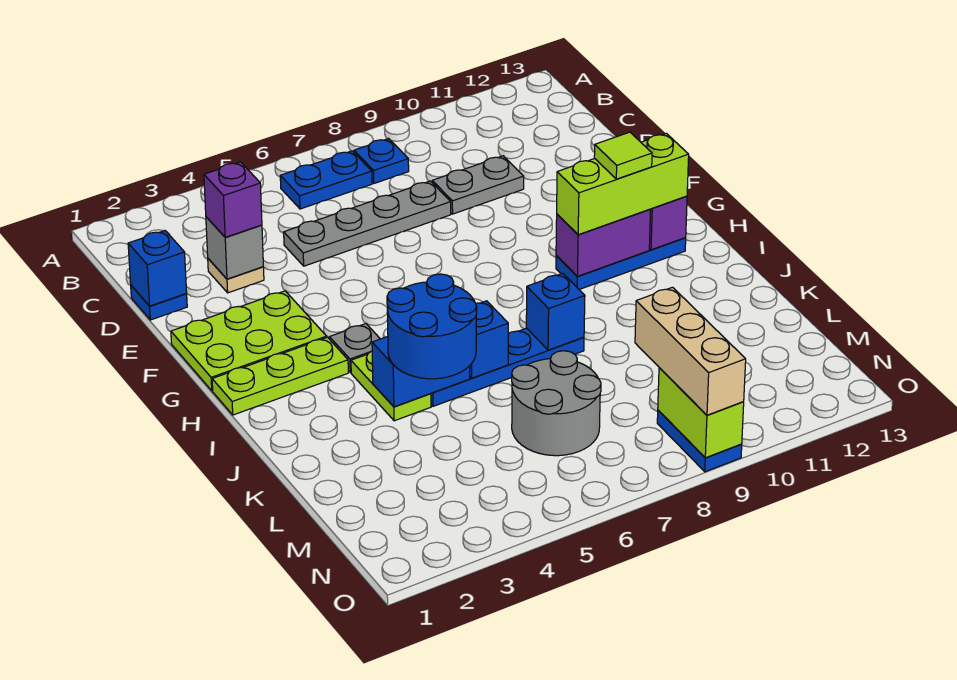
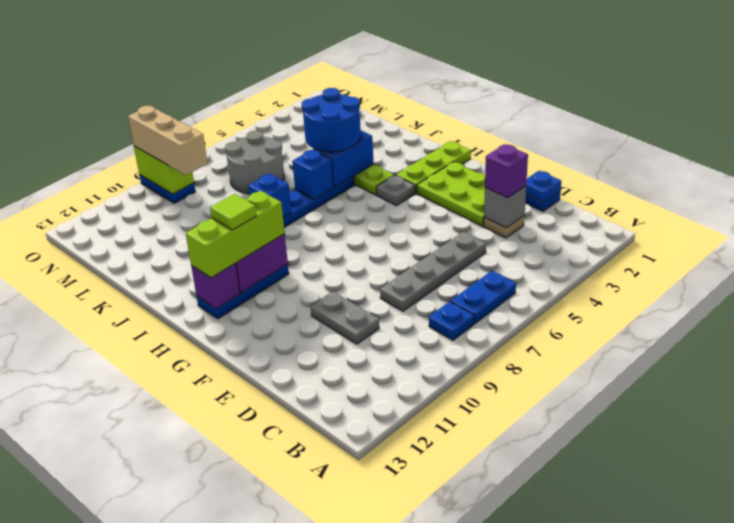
blue brick D1 level 2 -> blue plate D1 level 2
grey plate D9:D10 level 1 -> grey plate D10:E10 level 1
lime plate F1:G3 level 1 -> lime plate E2:G3 level 1

